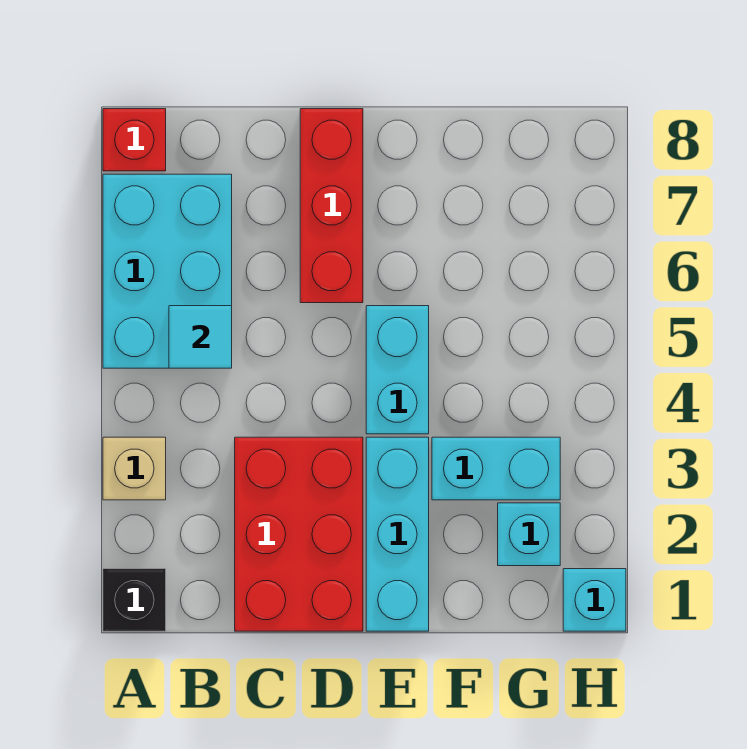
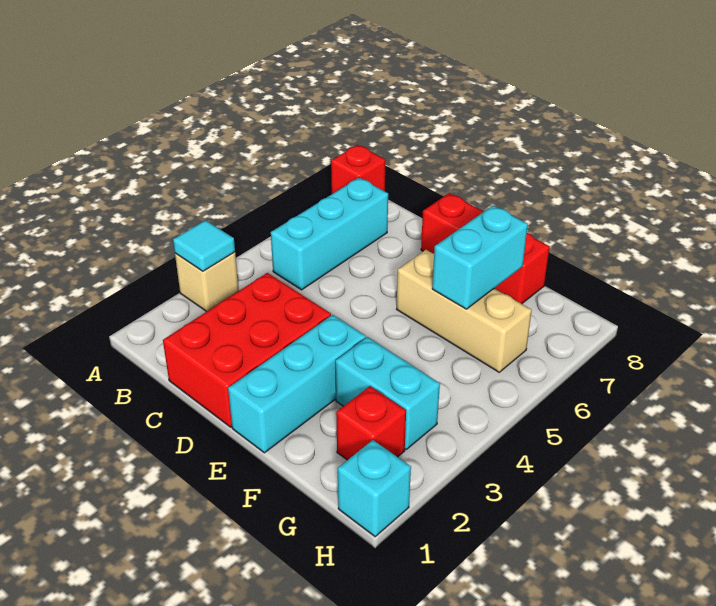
black brick A1 level 1 -> none
cyan brick A5:B7 level 1 -> cyan brick B5:B7 level 1
cyan tile B5 level 2 -> cyan tile A3 level 2
red brick D6:D8 level 1 -> red brick D8:F8 level 1
cyan brick E4:E5 level 1 -> cyan brick F6:F7 level 2
none -> tan brick E6:G6 level 1
cyan brick G2 level 1 -> red brick G2 level 1

